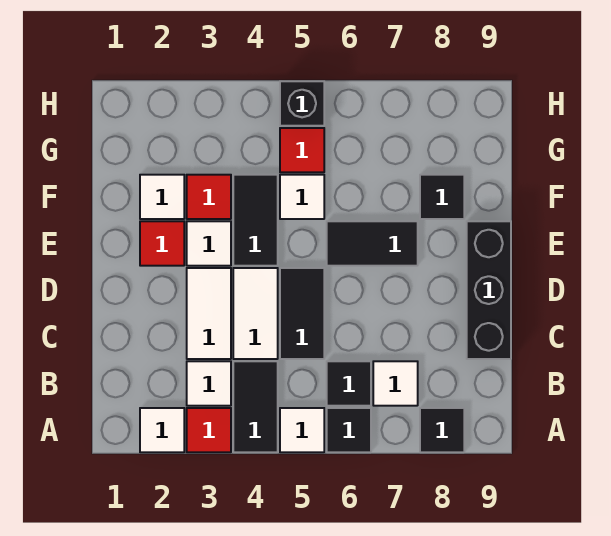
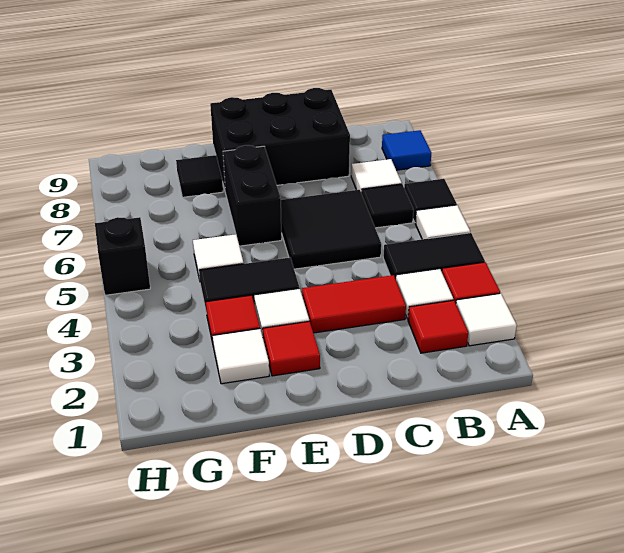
black tile A8 level 1 -> blue tile A8 level 1
white tile C3:D3 level 1 -> red tile C3:D3 level 1
white tile C4:D4 level 1 -> none
black tile C5:D5 level 1 -> black tile C5:D6 level 1
black brick C9:E9 level 1 -> black brick C8:E9 level 1
black tile E6:E7 level 1 -> black brick E6:E7 level 1
red tile G5 level 1 -> red tile B2 level 1

